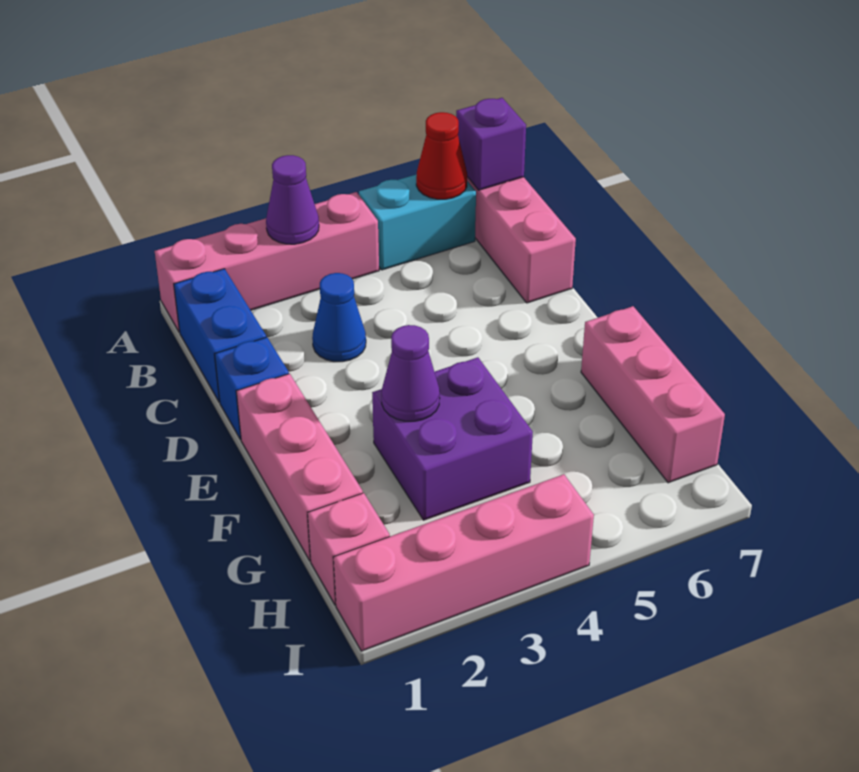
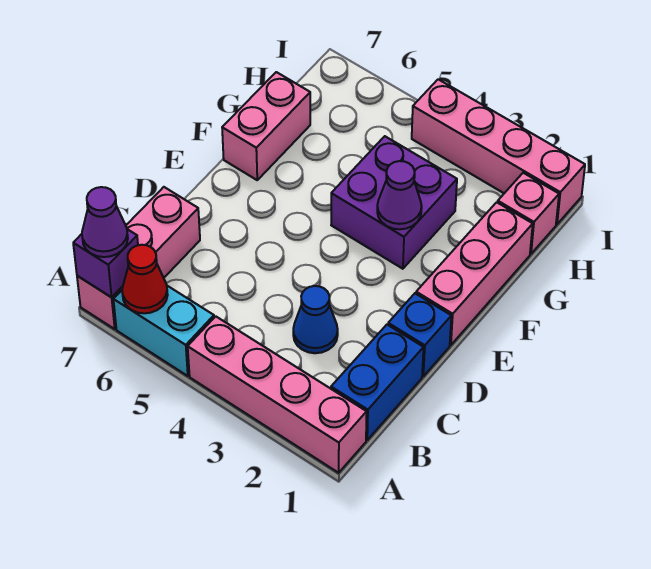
purple cone A3 level 2 -> purple cone A7 level 3
pink brick F7:H7 level 1 -> pink brick F7:G7 level 1

